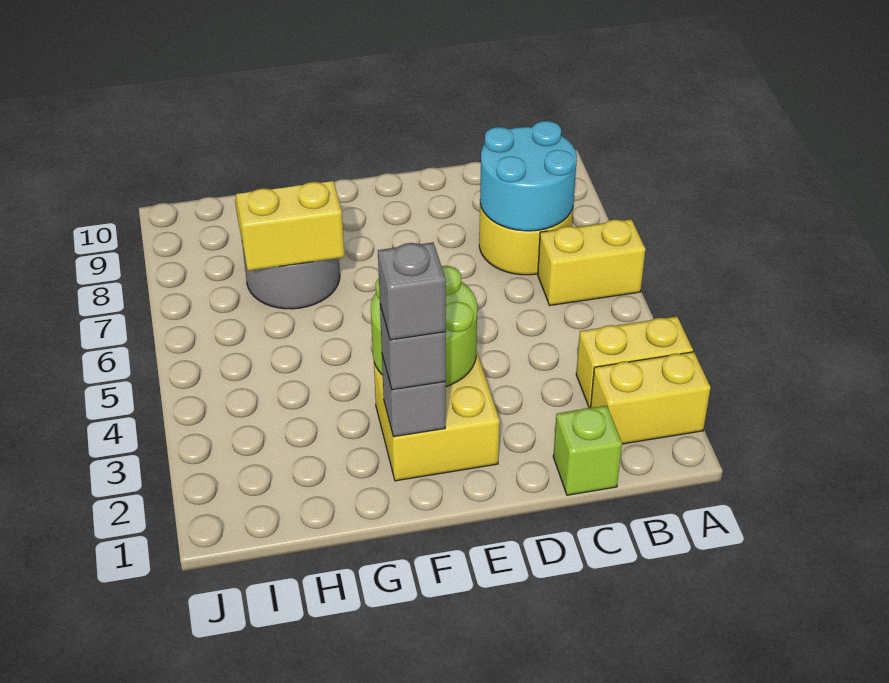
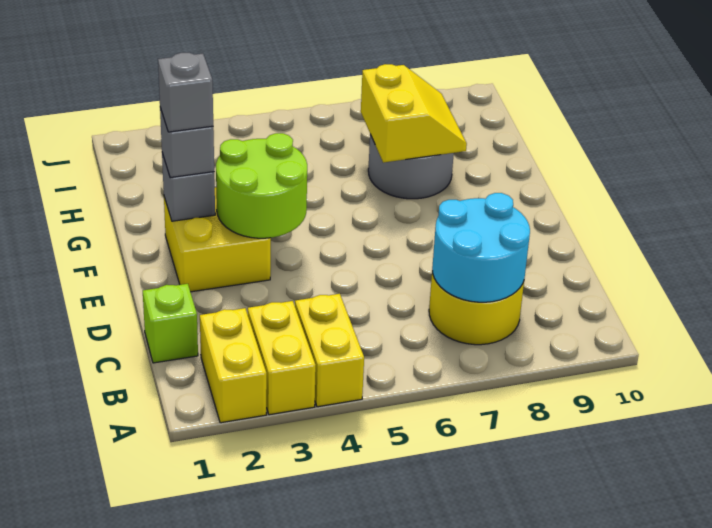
yellow brick A6:B6 level 1 -> yellow brick A4:B4 level 1

